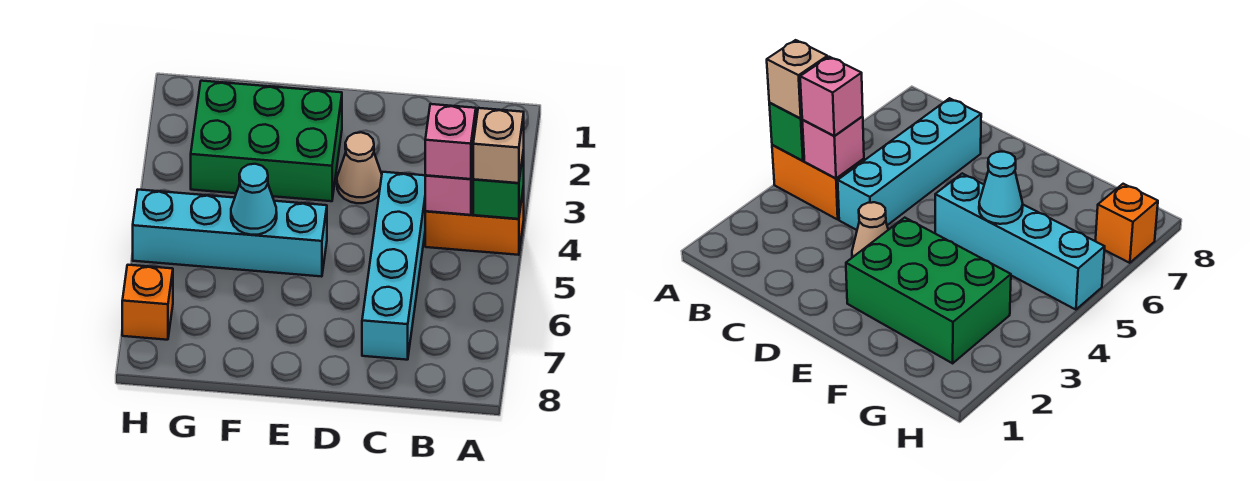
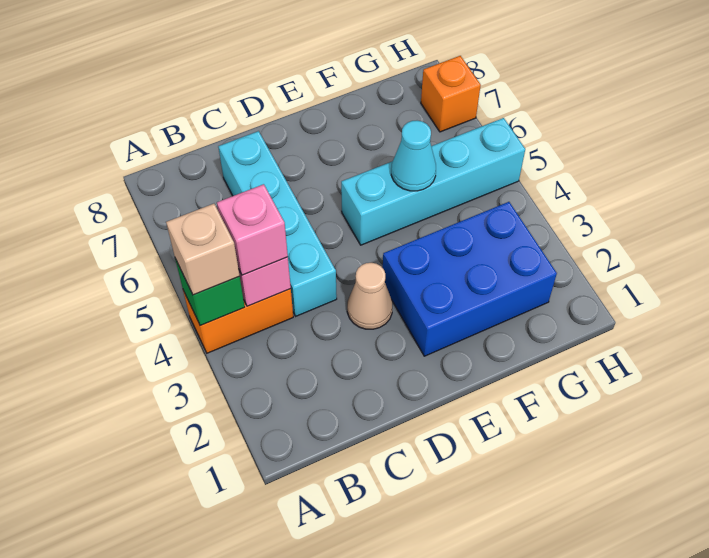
green brick E2:G3 level 1 -> blue brick E2:G3 level 1

